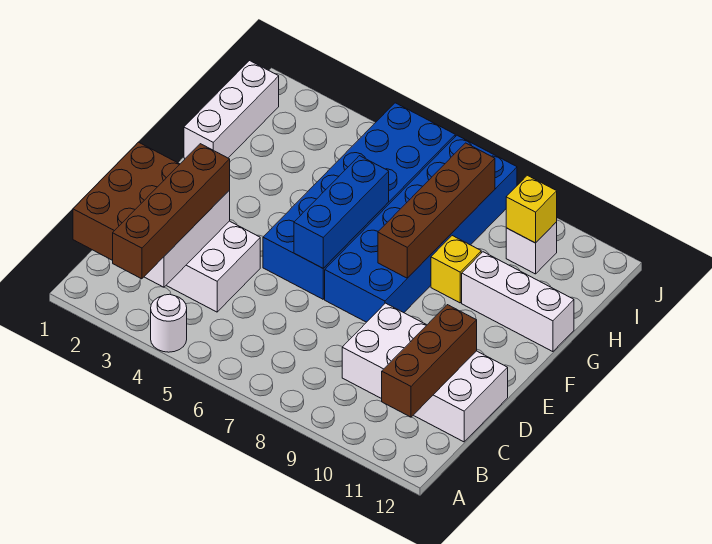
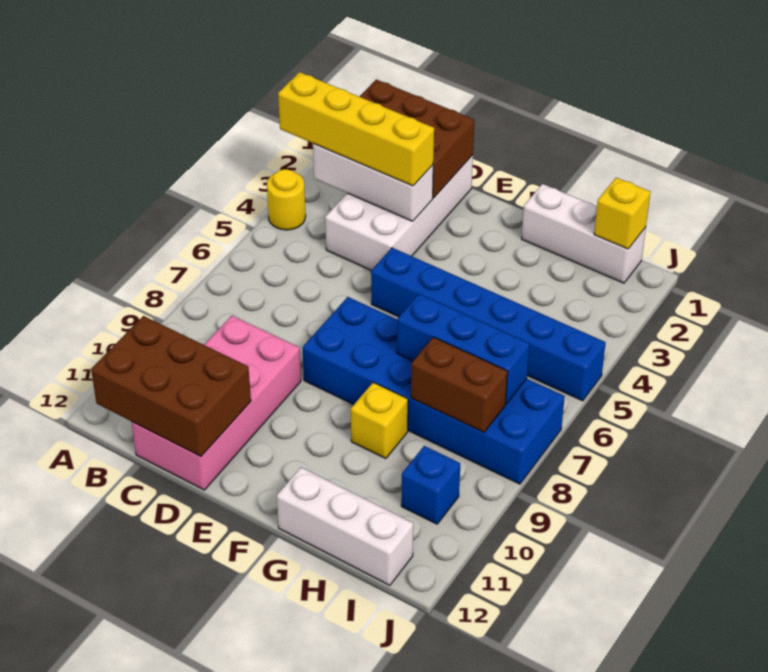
brown brick A3:D3 level 3 -> yellow brick A3:D3 level 3
white round brick A4 level 1 -> yellow round brick A4 level 1
brown brick B11:D11 level 2 -> brown brick B11:D12 level 2
white brick C9:D12 level 1 -> pink brick C9:D12 level 1
blue brick E5:J6 level 1 -> blue brick E5:J5 level 1
blue brick E6:G6 level 2 -> blue brick G7:I7 level 2
brown brick F8:I8 level 2 -> brown brick H8:I8 level 2
white brick G10:G12 level 1 -> white brick G12:I12 level 1
white brick I10 level 1 -> blue brick I10 level 1
yellow brick I10 level 2 -> yellow brick I1 level 2

